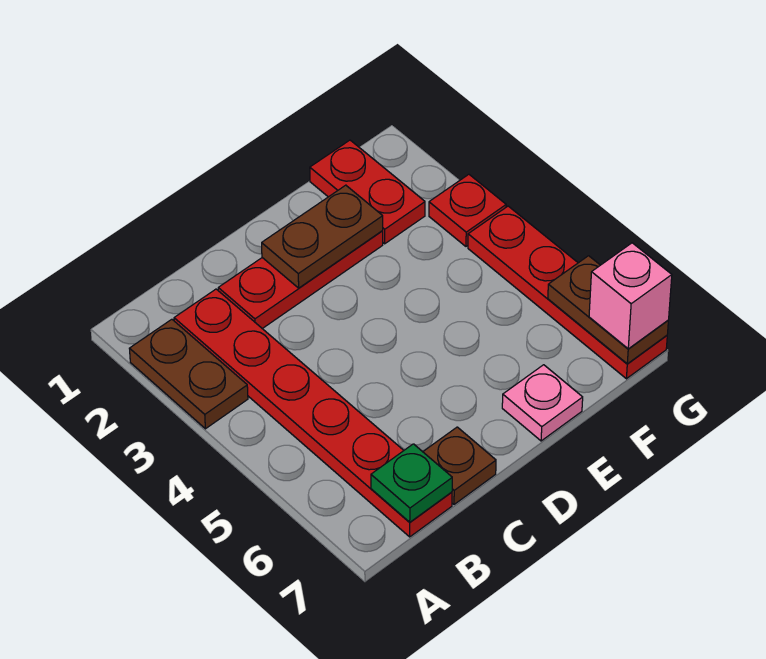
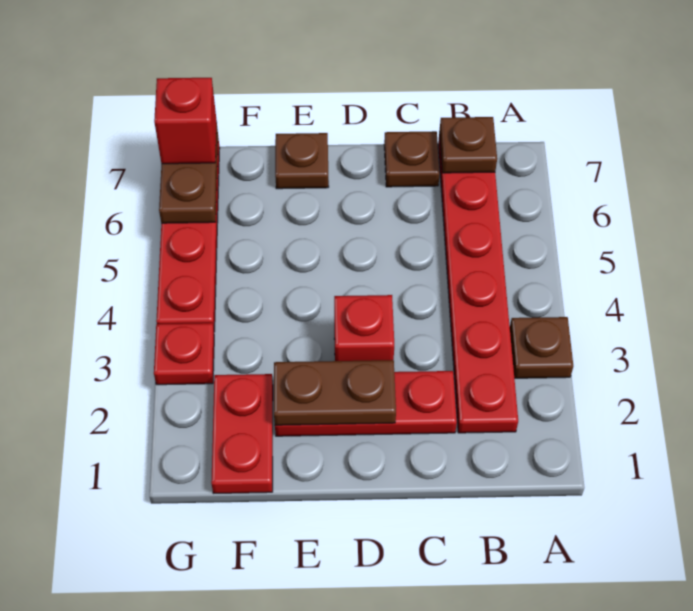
brown plate A2:A3 level 1 -> brown plate A3 level 1
green plate B7 level 2 -> brown plate B7 level 2
none -> red brick D3 level 1
pink plate E7 level 1 -> brown plate E7 level 1
pink brick G7 level 3 -> red brick G7 level 3

